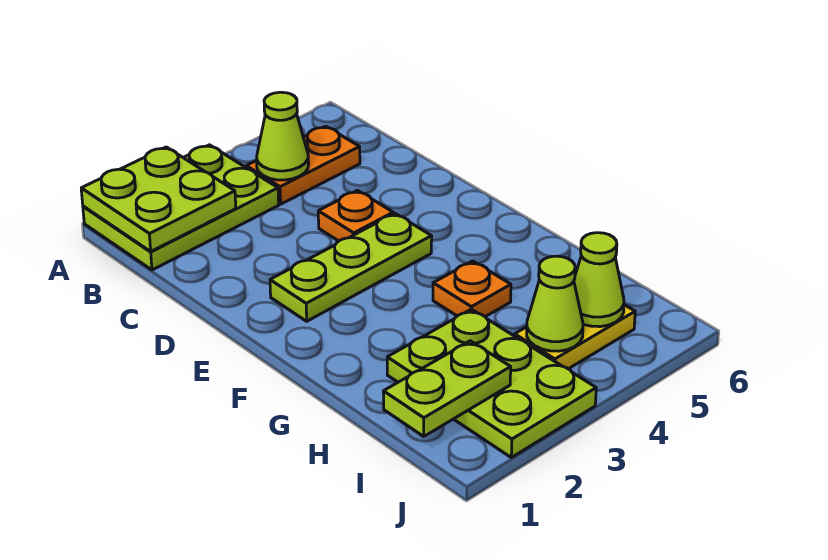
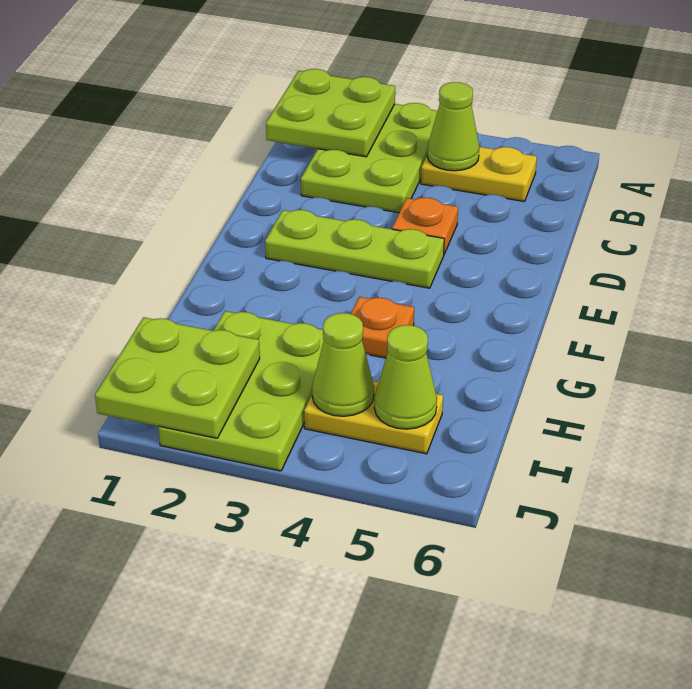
lime plate A1:B3 level 1 -> lime plate A2:C3 level 1
orange plate B4:B5 level 1 -> yellow plate B4:B5 level 1
lime plate I1:I2 level 2 -> lime plate I1:J2 level 2

